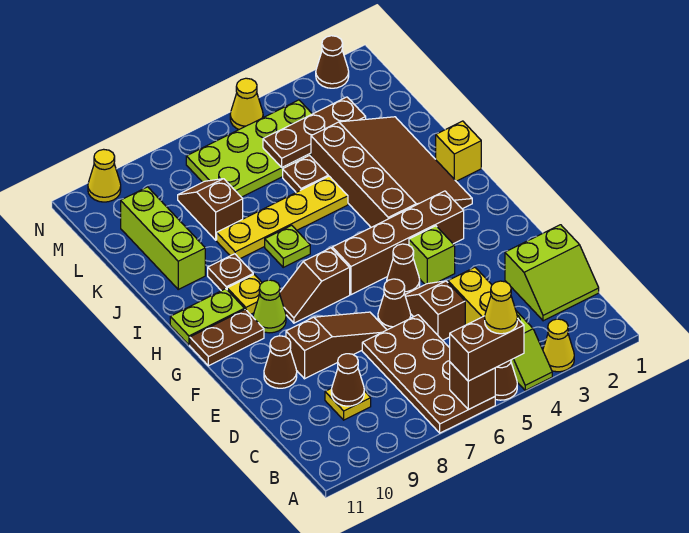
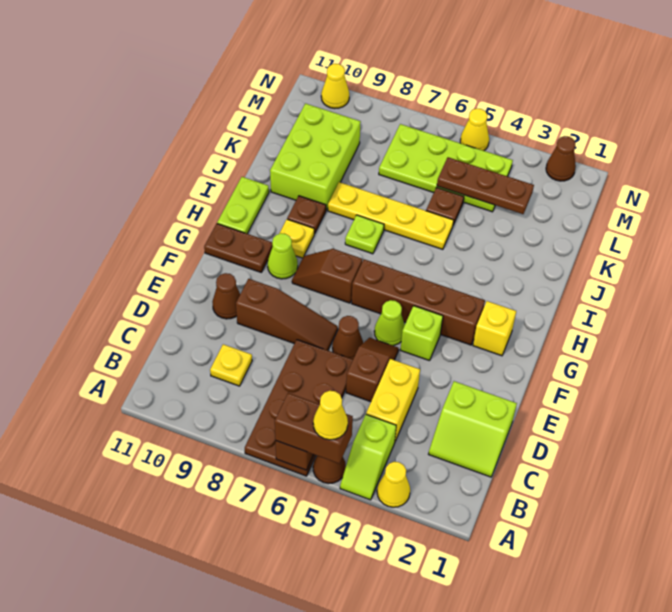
brown cone C9 level 2 -> none
brown cone F5 level 1 -> lime cone F5 level 1
brown slope H2:K4 level 1 top 4 -> none
lime plate H10:H11 level 1 -> lime plate H11:I11 level 1
yellow brick I1 level 1 -> yellow brick G2 level 1
lime brick J10:L10 level 1 -> lime brick J9:L10 level 1
brown slope K8:L8 level 1 top K -> none

